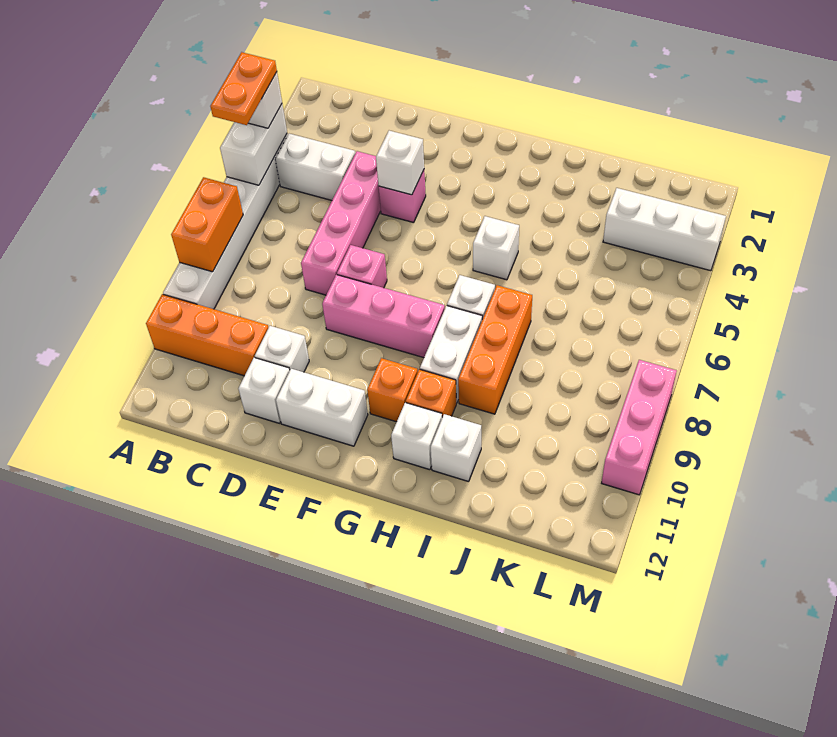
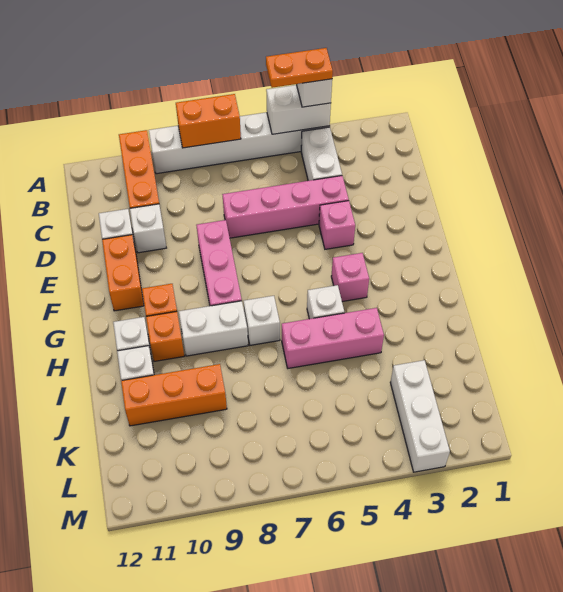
white brick E4 level 2 -> none
pink brick E7 level 1 -> pink brick G4 level 1
white brick E11:F11 level 1 -> orange brick E11:F11 level 1
orange brick I7:I9 level 1 -> orange brick J9:J11 level 1
pink brick M8:M10 level 1 -> pink brick I4:I6 level 1

